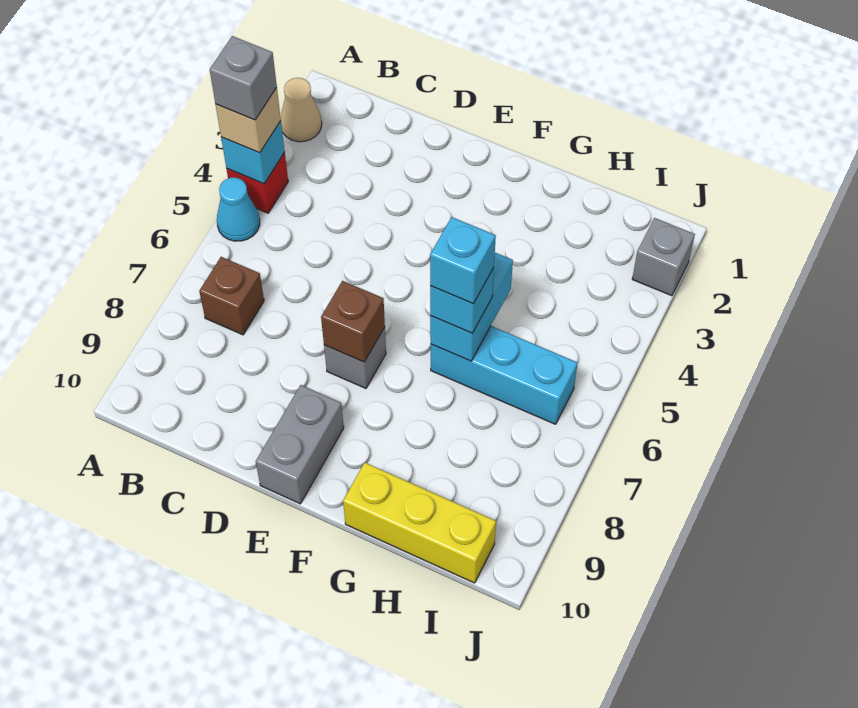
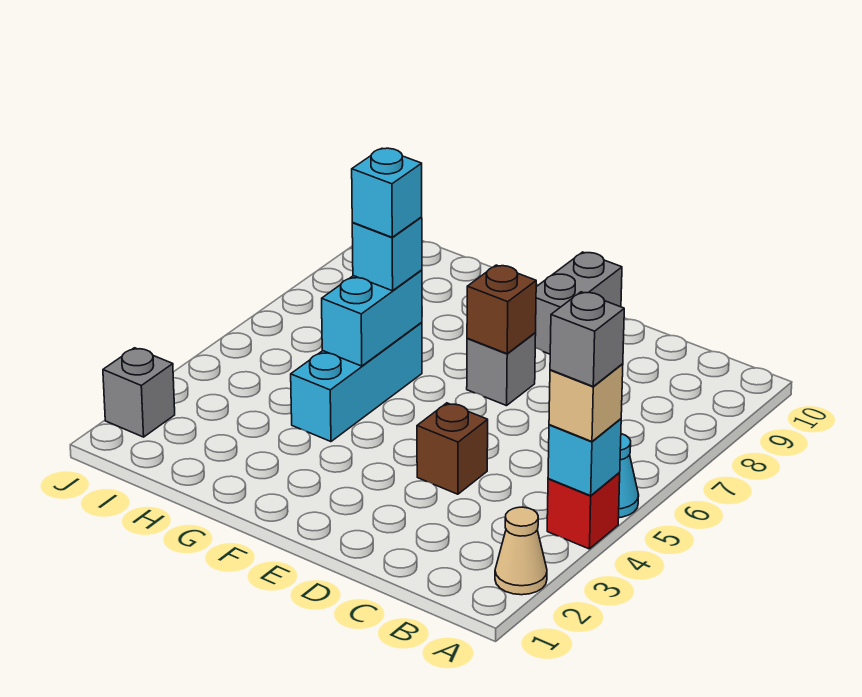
brown brick B7 level 1 -> brown brick D4 level 1
cyan brick G6:I6 level 1 -> cyan brick G4:G6 level 1
yellow brick G10:I10 level 1 -> none

